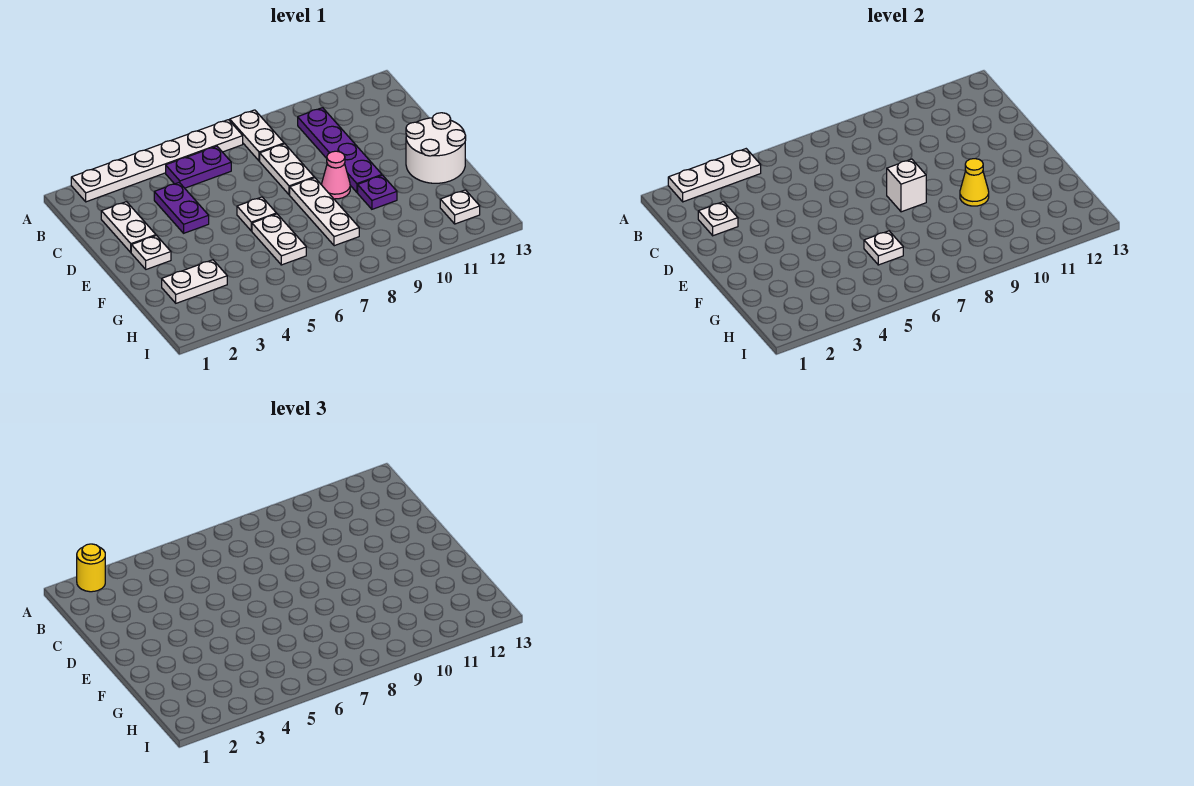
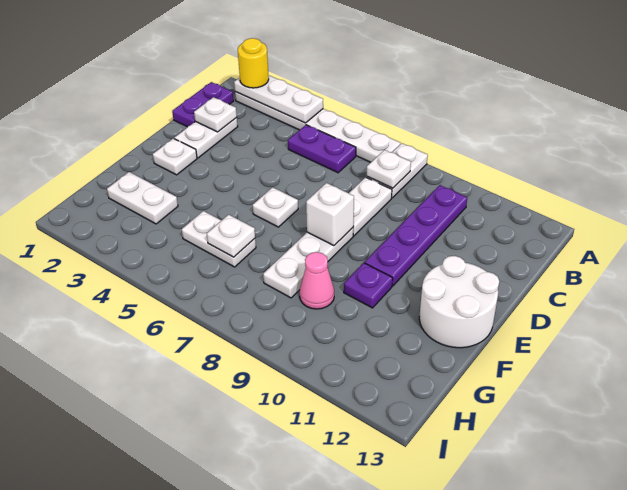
purple plate C4:D4 level 1 -> purple plate B1:C1 level 1
pink cone E9 level 1 -> pink cone G9 level 1
white plate F6:G6 level 1 -> white plate G5:G6 level 1
yellow cone F10 level 2 -> none
white plate H12 level 1 -> white plate B8 level 2

